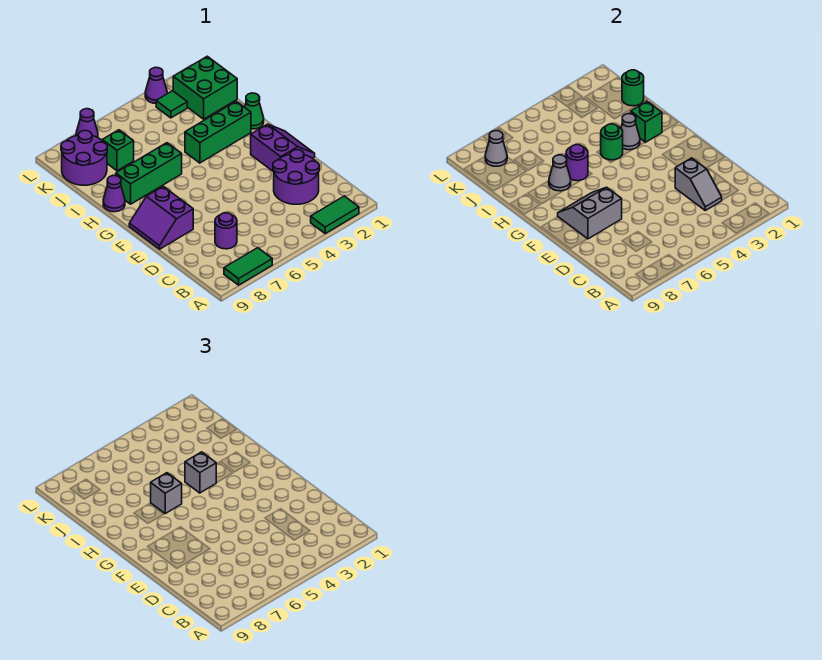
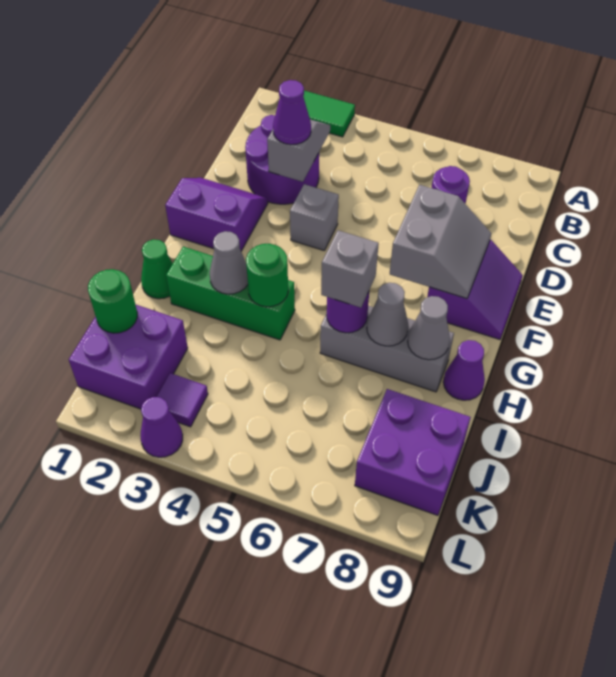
green tile A7:A8 level 1 -> none
purple slope E1:F2 level 1 top 2 -> purple slope E1:F2 level 1 top F
grey slope E7:F8 level 2 top E -> grey slope E7:F8 level 2 top 7
green brick H2 level 2 -> none
grey brick H4 level 3 -> grey brick E4 level 1
green brick H6:H8 level 1 -> grey brick H6:H8 level 1
green brick J1:K2 level 1 -> purple brick J1:K2 level 1
green brick J7 level 1 -> none
purple round brick J8:K9 level 1 -> purple brick J8:K9 level 1
green tile K3 level 1 -> purple tile K3 level 1
grey cone K8 level 2 -> grey cone H8 level 2
purple cone L7 level 1 -> purple cone D3 level 3

